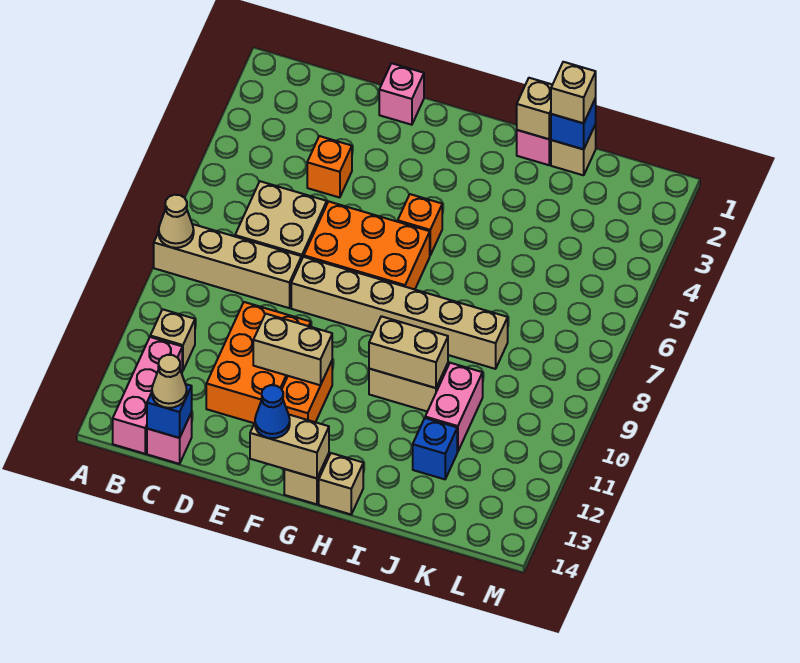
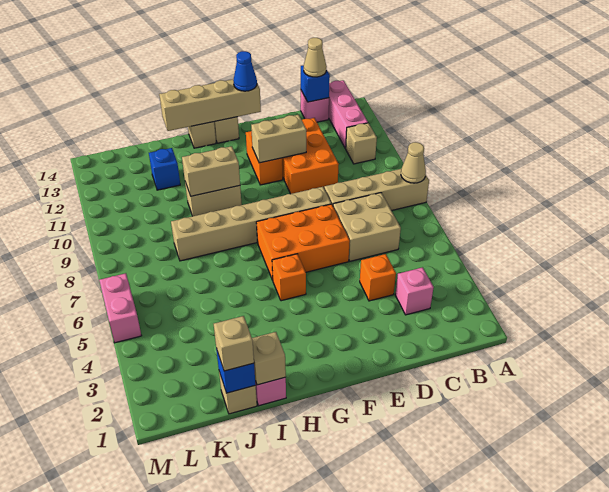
pink brick E1 level 1 -> pink brick C3 level 1
tan brick F14:G14 level 2 -> tan brick F14:I14 level 2
pink brick J10:J11 level 1 -> pink brick M5:M6 level 1

